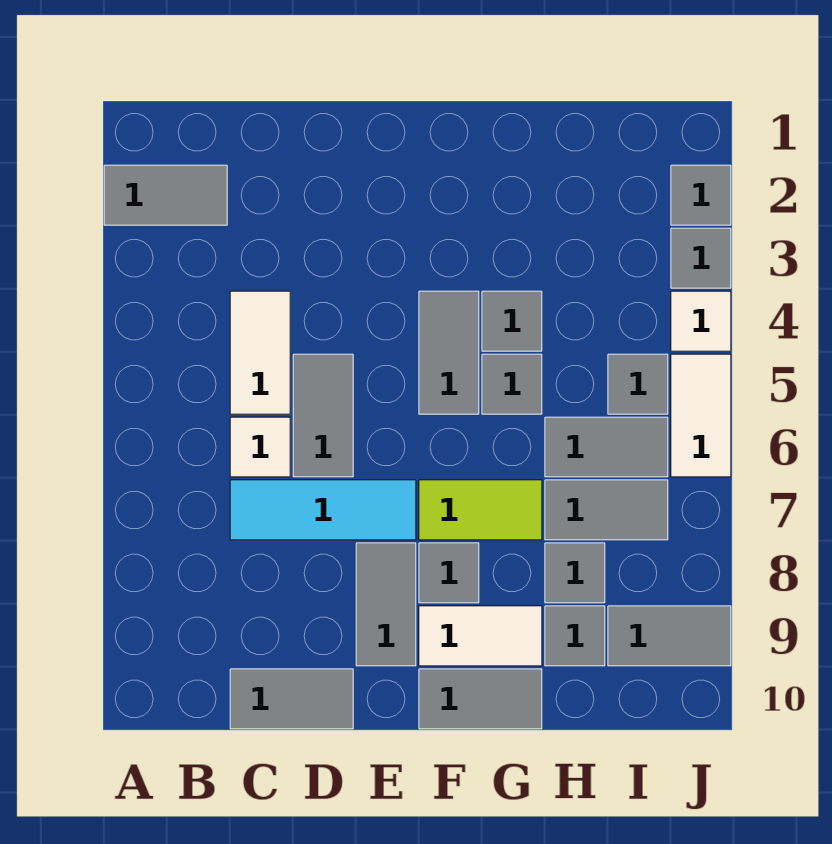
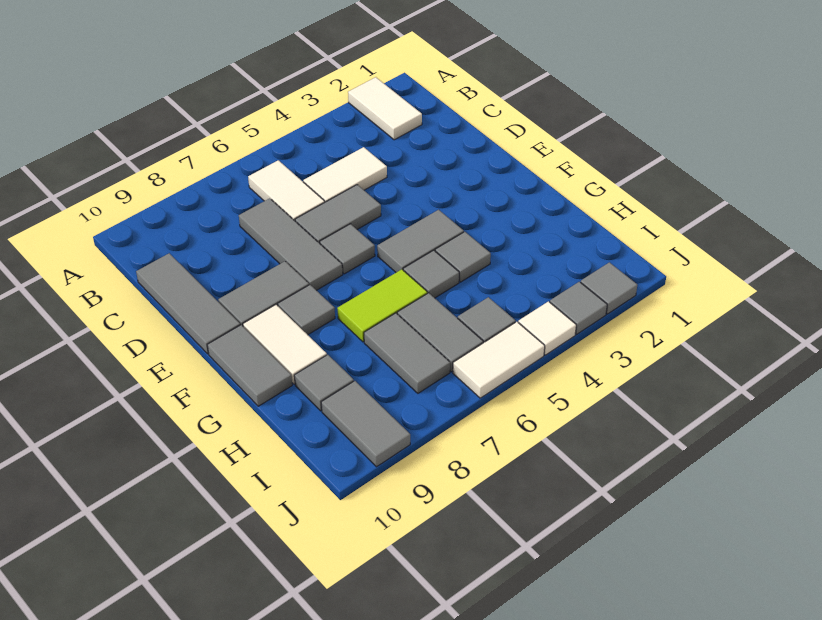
grey tile A2:B2 level 1 -> white tile A2:B2 level 1
white tile C6 level 1 -> white tile B6:C6 level 1
cyan tile C7:E7 level 1 -> grey tile C7:E7 level 1
grey tile C10:D10 level 1 -> grey tile C10:E10 level 1
lime tile F7:G7 level 1 -> lime tile G6:G7 level 1
grey tile H8 level 1 -> grey tile E6 level 1

